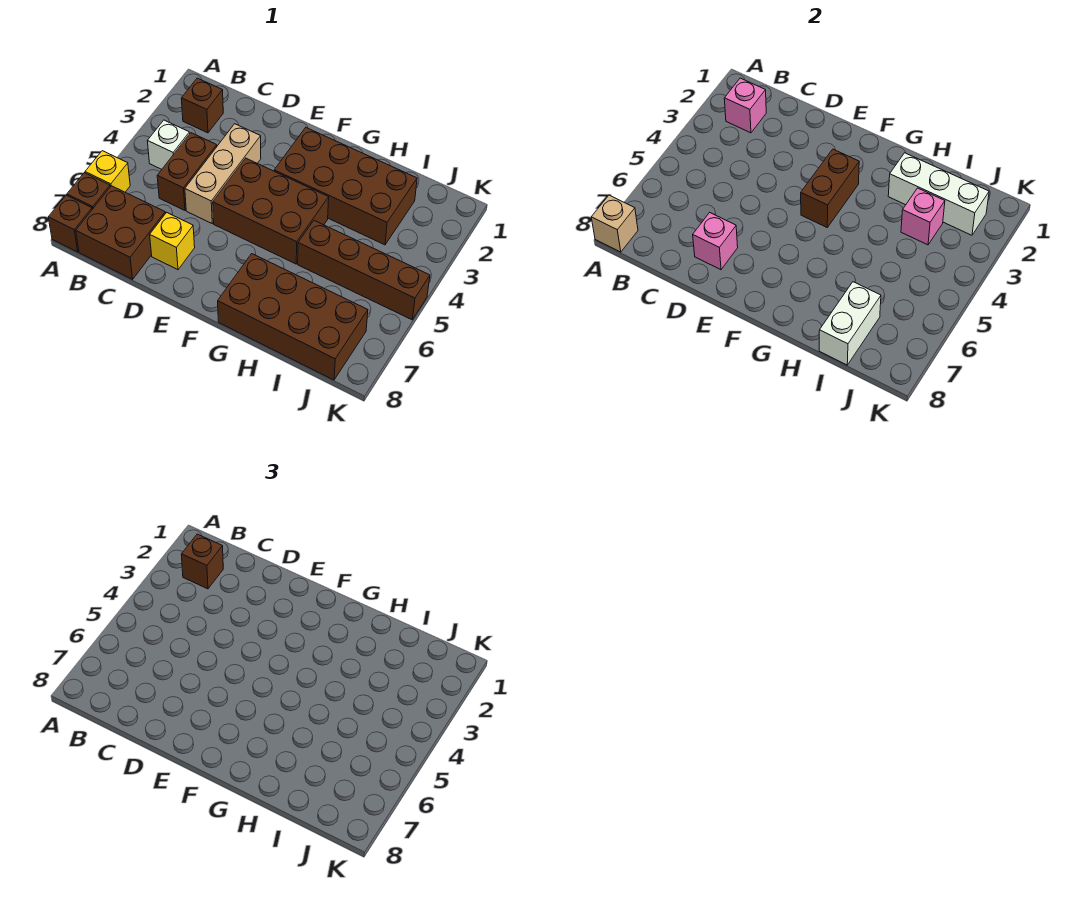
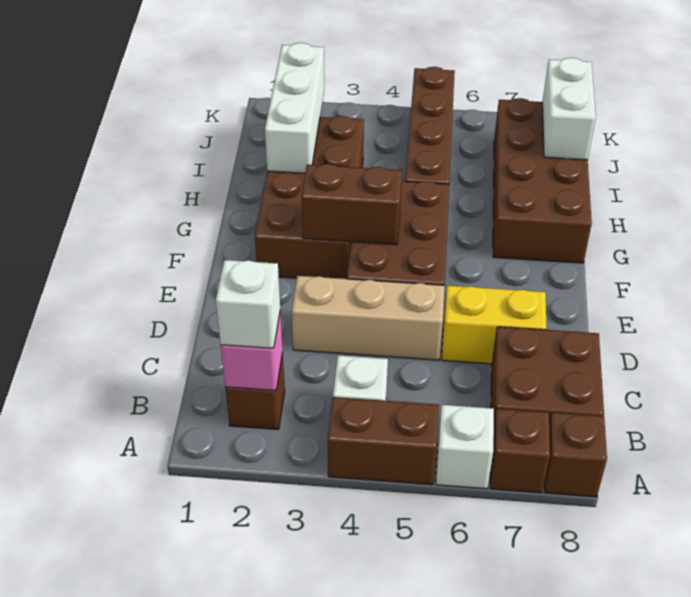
yellow brick A6 level 1 -> white brick A6 level 1
tan brick A8 level 2 -> none
brown brick B2 level 3 -> white brick B2 level 3
brown brick C4:C5 level 1 -> brown brick A4:A5 level 1
yellow brick D7 level 1 -> yellow brick D6:D7 level 1
pink brick D7 level 2 -> none
pink brick I3 level 2 -> none
white brick I7:I8 level 2 -> white brick I8:J8 level 2

